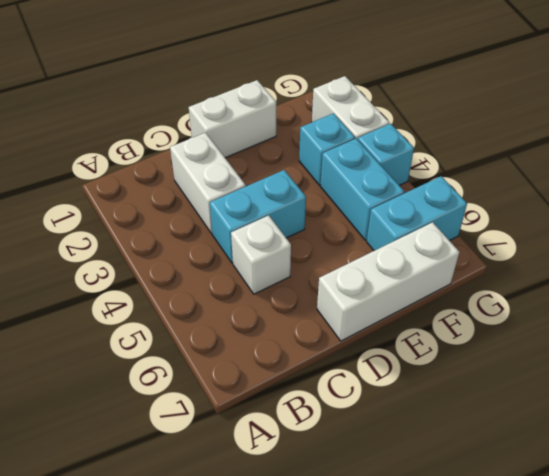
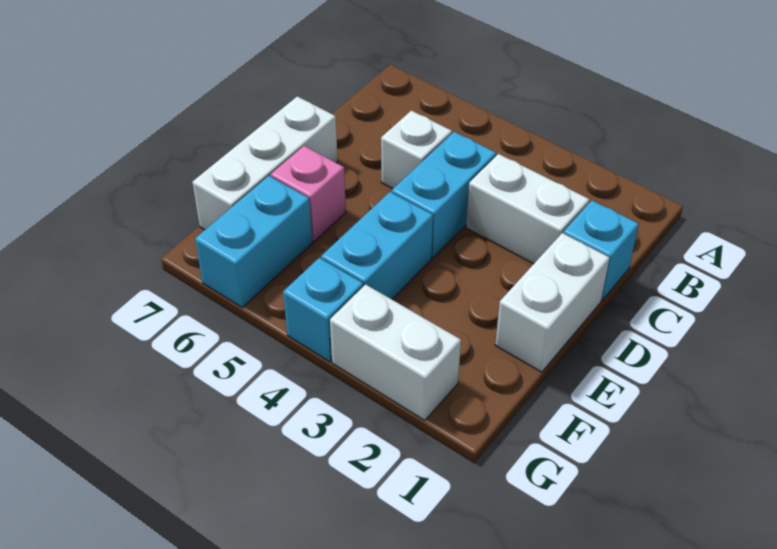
none -> pink brick E6 level 1
cyan brick F3 level 1 -> cyan brick C1 level 1
cyan brick F4:F5 level 1 -> cyan brick E4:F4 level 1

